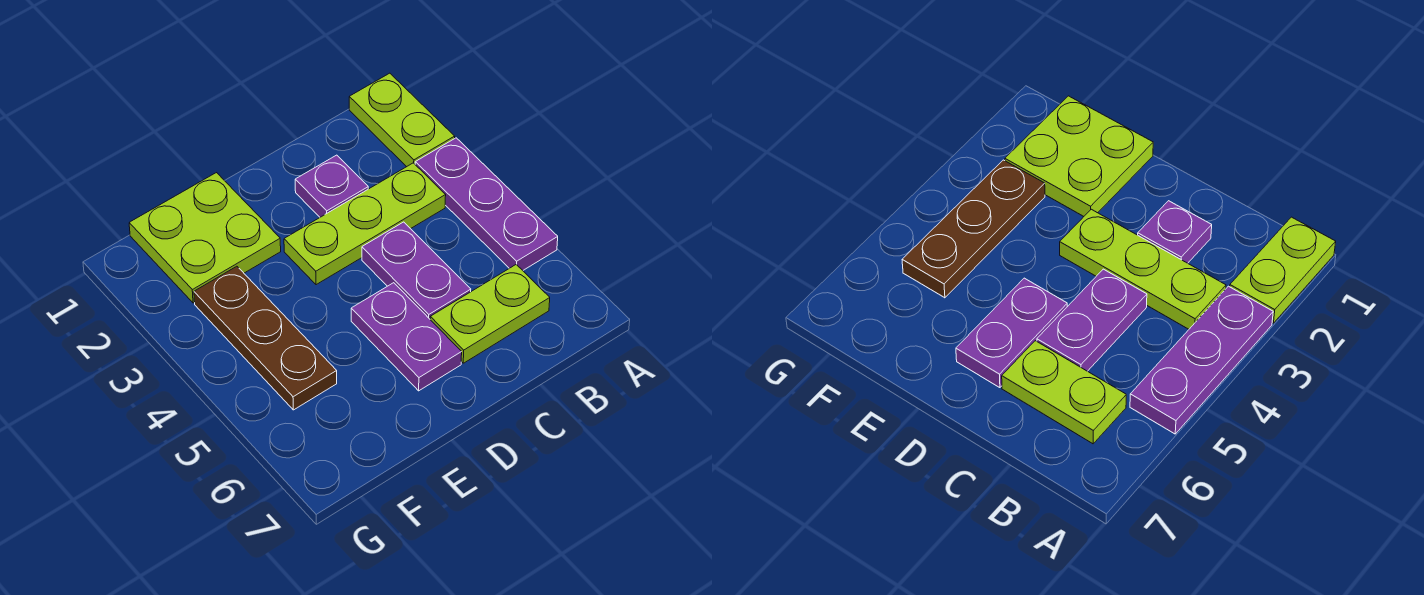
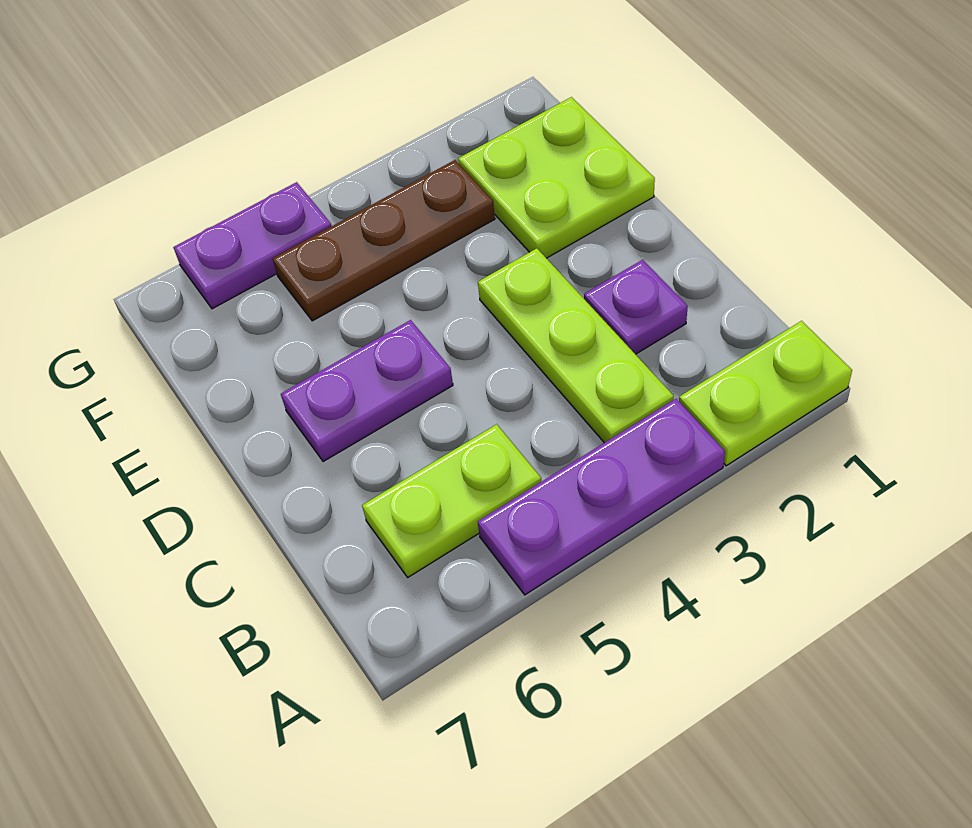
lime plate B6:C6 level 1 -> lime plate B5:B6 level 1
purple plate C4:C5 level 1 -> purple plate G5:G6 level 1

